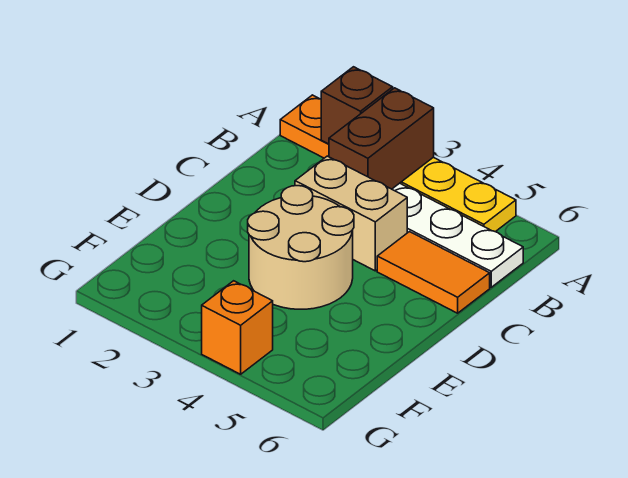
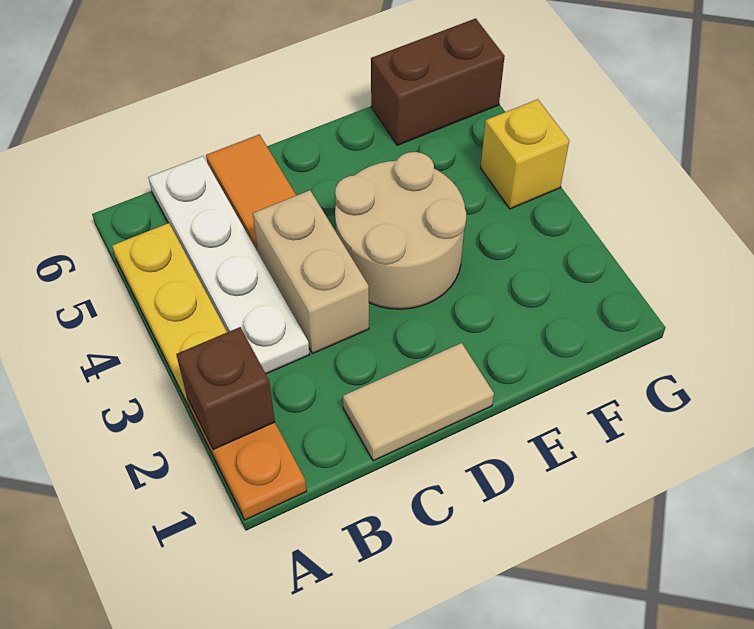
brown brick A3:B3 level 2 -> brown brick F6:G6 level 1
none -> tan tile C1:D1 level 1
orange brick G4 level 1 -> yellow brick G4 level 1

